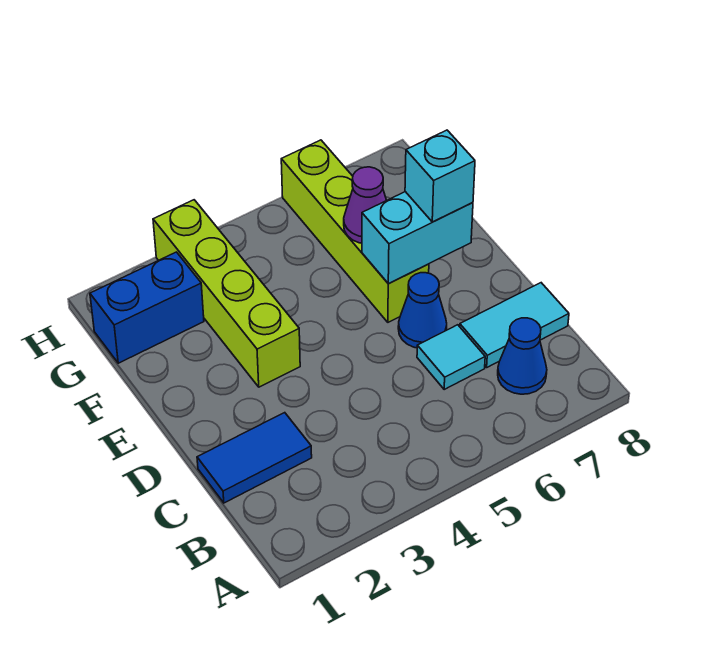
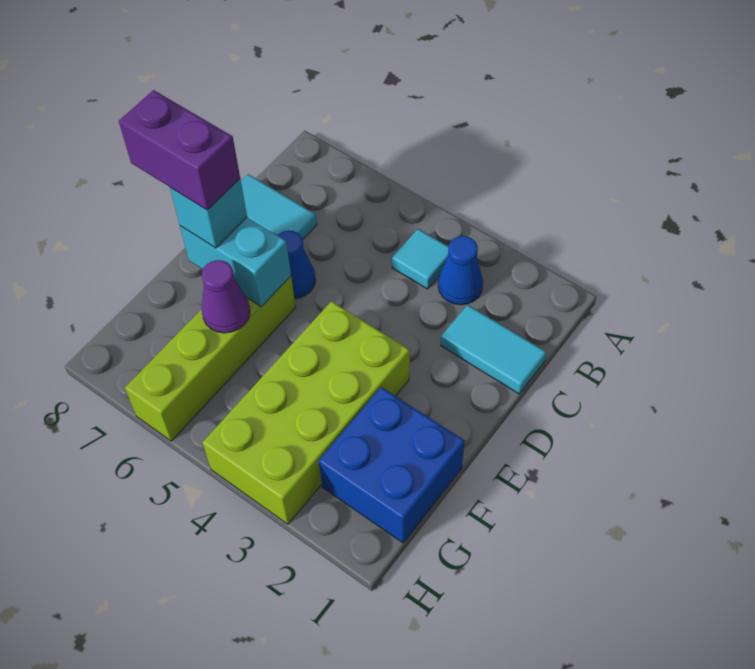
blue cone B7 level 1 -> blue cone B3 level 1
blue tile C1:C2 level 1 -> cyan tile C1:C2 level 1
cyan tile C6 level 1 -> cyan tile B4 level 1
lime brick E3:H3 level 1 -> lime brick E3:H4 level 1
none -> purple brick E7:E8 level 4
blue brick G1:G2 level 1 -> blue brick F1:G2 level 1

